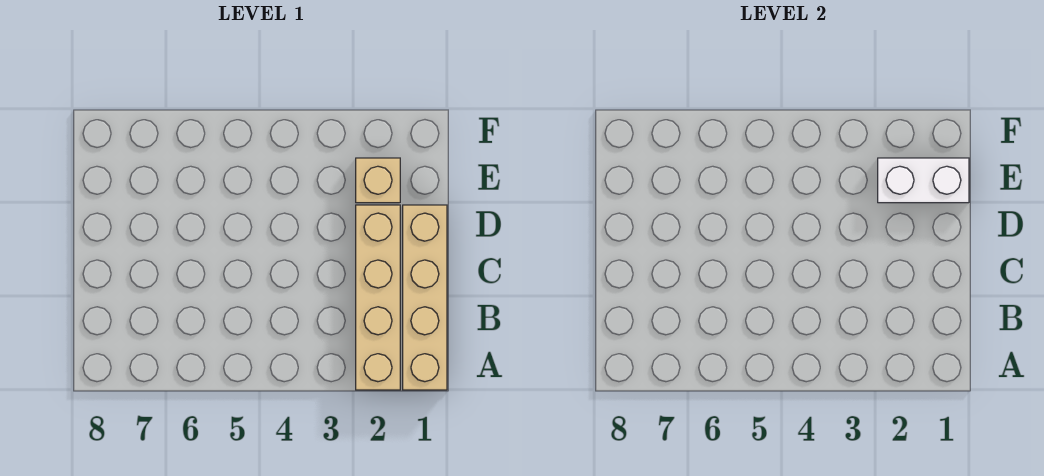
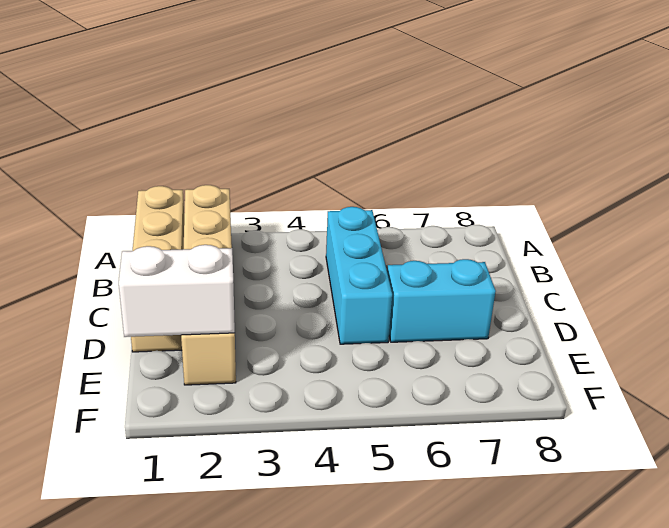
none -> cyan brick B5:D5 level 1
none -> cyan brick D6:D7 level 1

